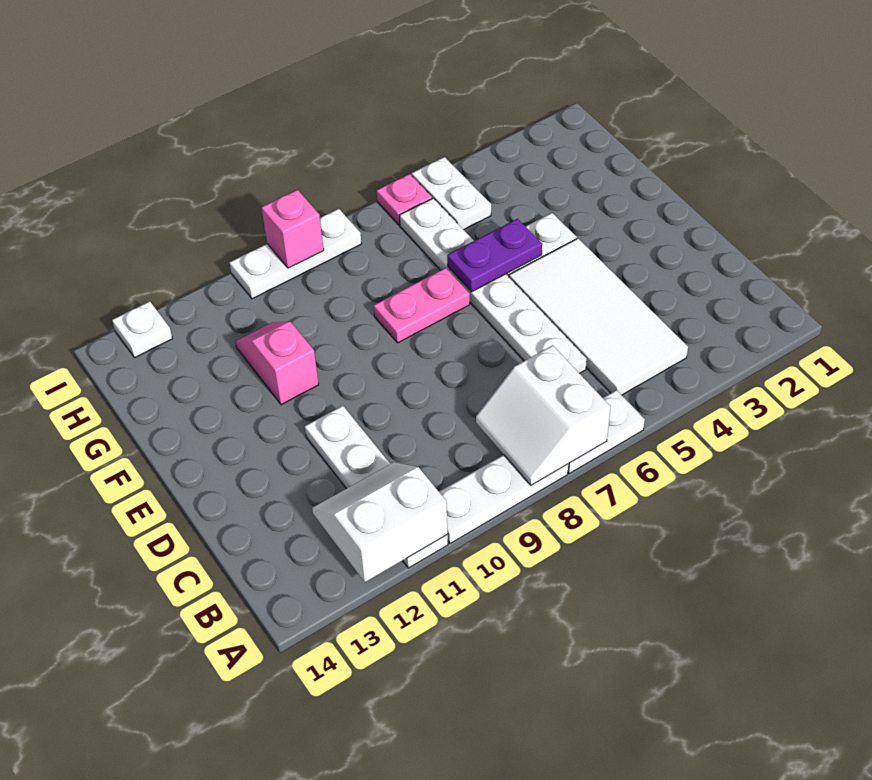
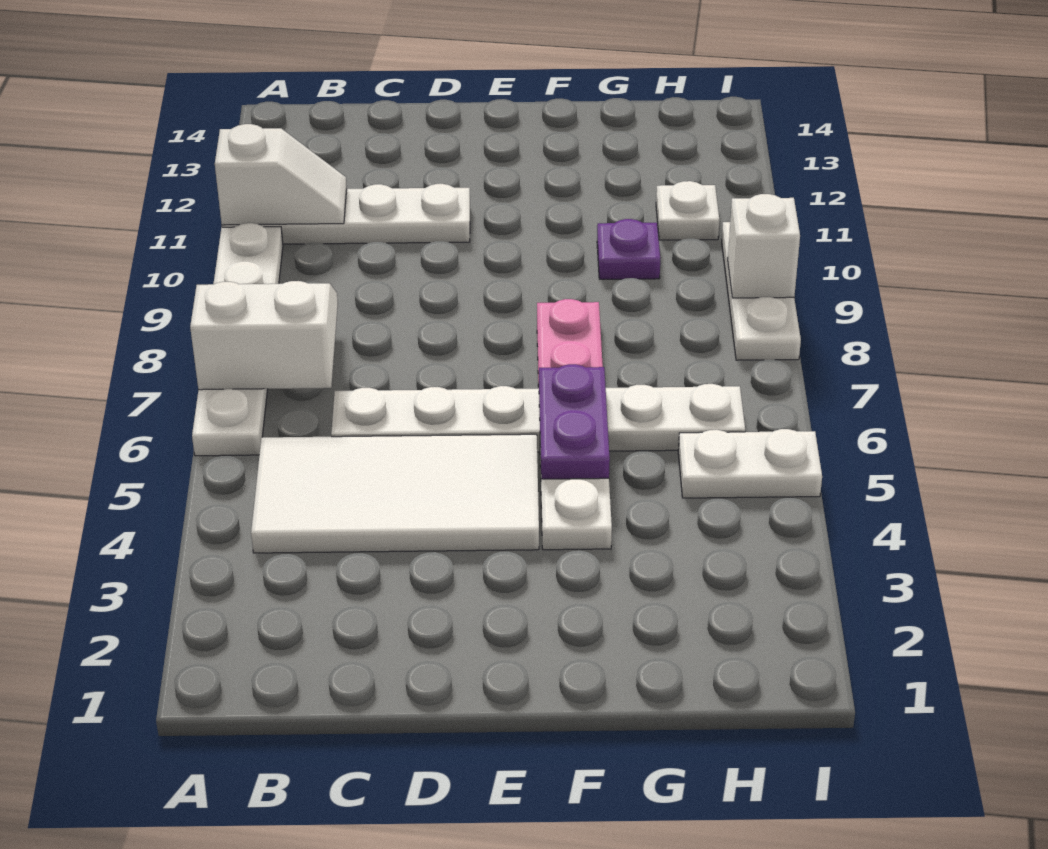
white slope A11:B12 level 2 top A -> white slope A11:B11 level 2 top A
pink slope F11:G11 level 1 top F -> none
none -> purple plate G10 level 1
pink plate I6 level 1 -> none
pink brick I9 level 2 -> white brick I9 level 2
white plate I13 level 1 -> white plate H11 level 1

